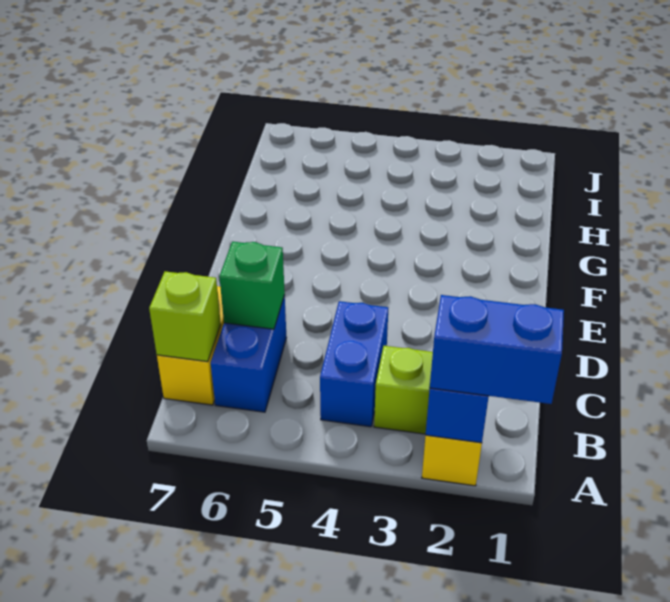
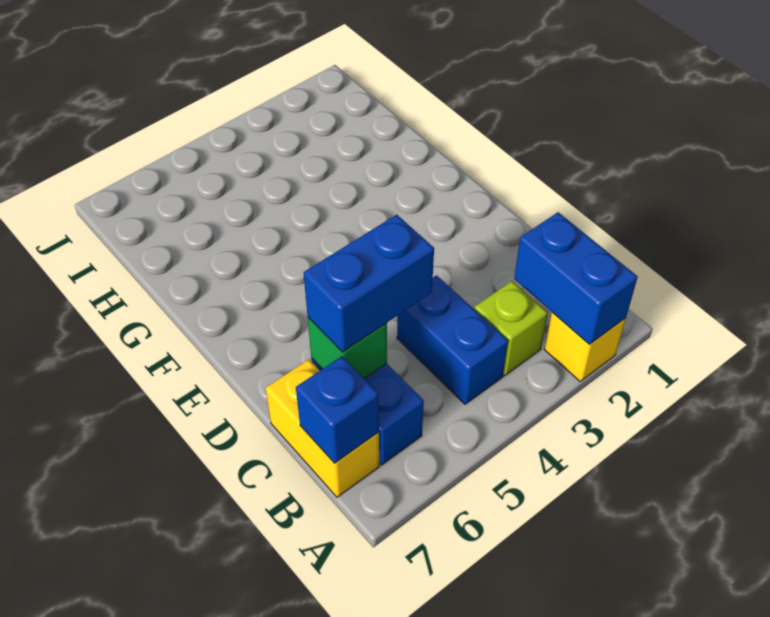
blue brick A1:A2 level 3 -> blue brick C5:C6 level 3
lime brick B7 level 2 -> blue brick B7 level 2

